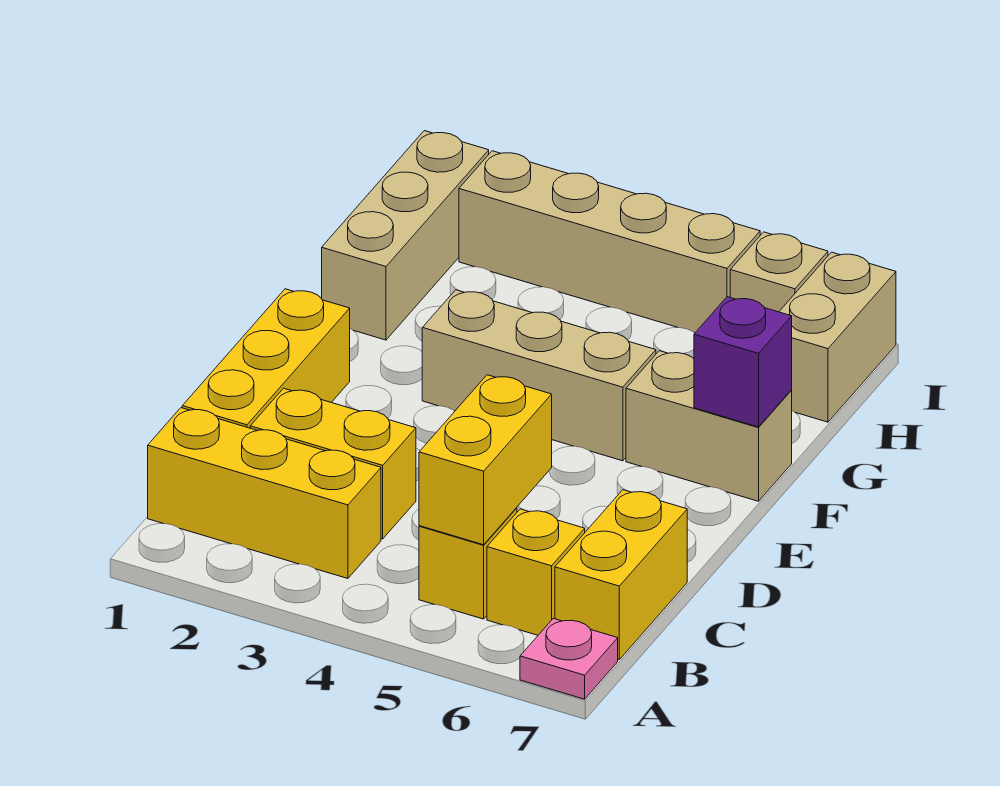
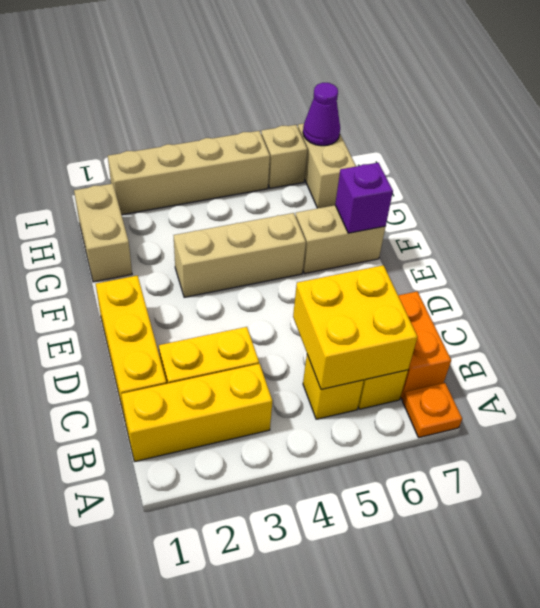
pink plate A7 level 1 -> orange plate A7 level 1
yellow brick B5:C5 level 2 -> yellow brick B5:C6 level 2
yellow brick B7:C7 level 1 -> orange brick B7:C7 level 1
tan brick G1:I1 level 1 -> tan brick G1:H1 level 1
none -> purple cone I7 level 2

